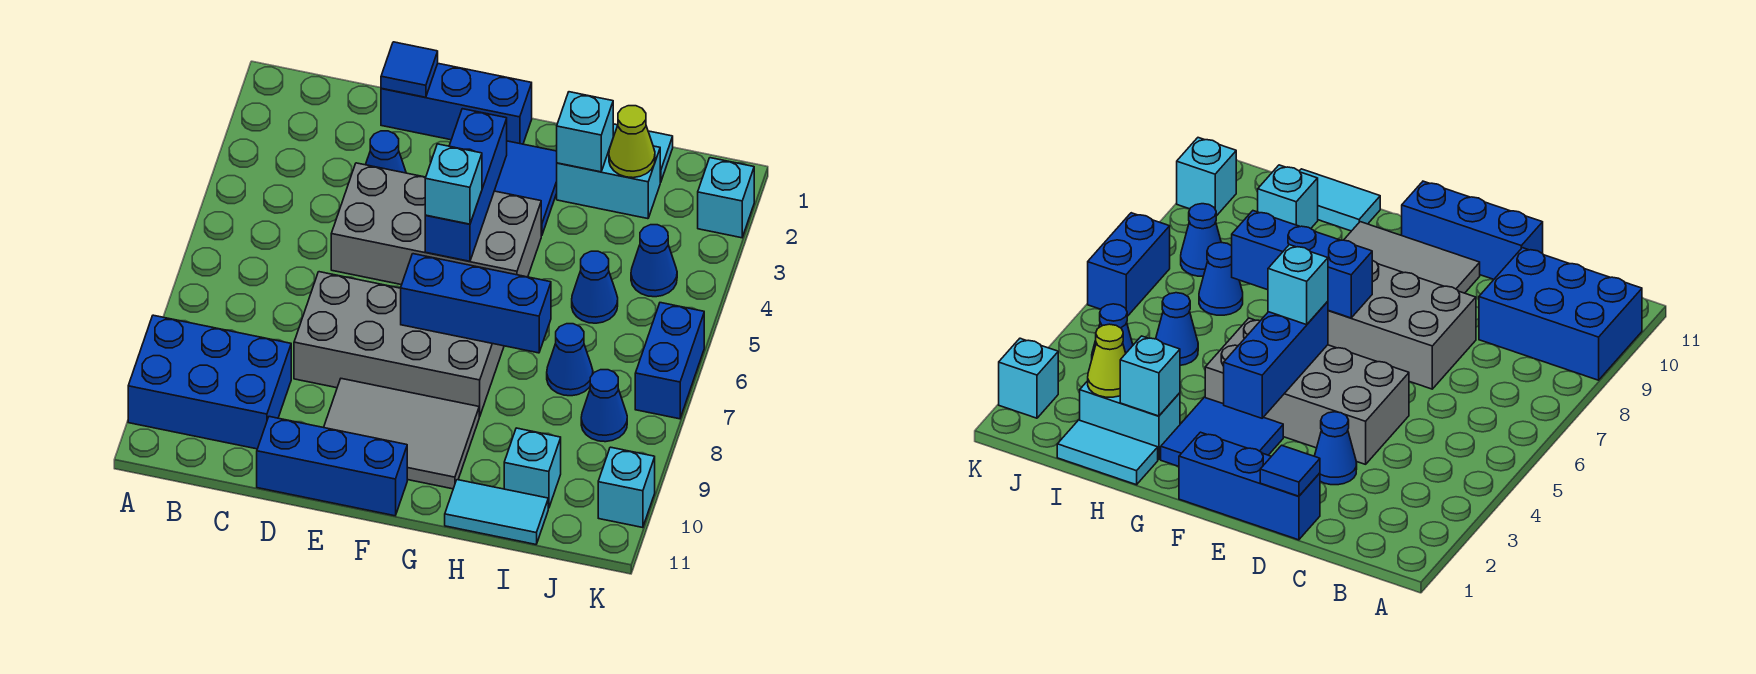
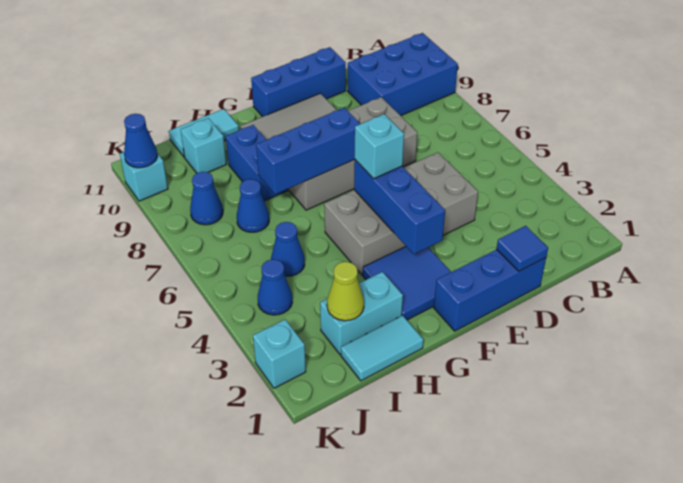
blue cone D3 level 1 -> blue cone K10 level 2
cyan brick H2 level 2 -> none
blue brick K6:K7 level 1 -> blue brick H8:H9 level 1

